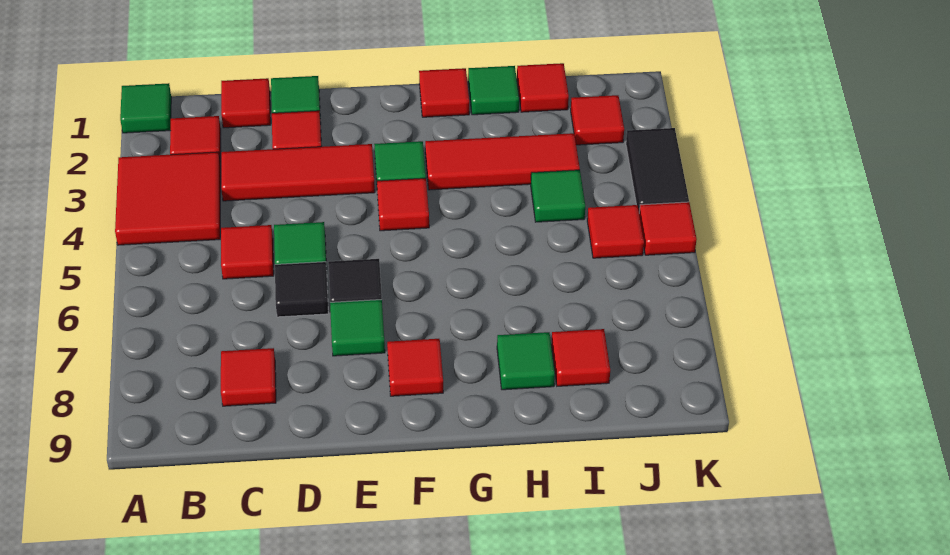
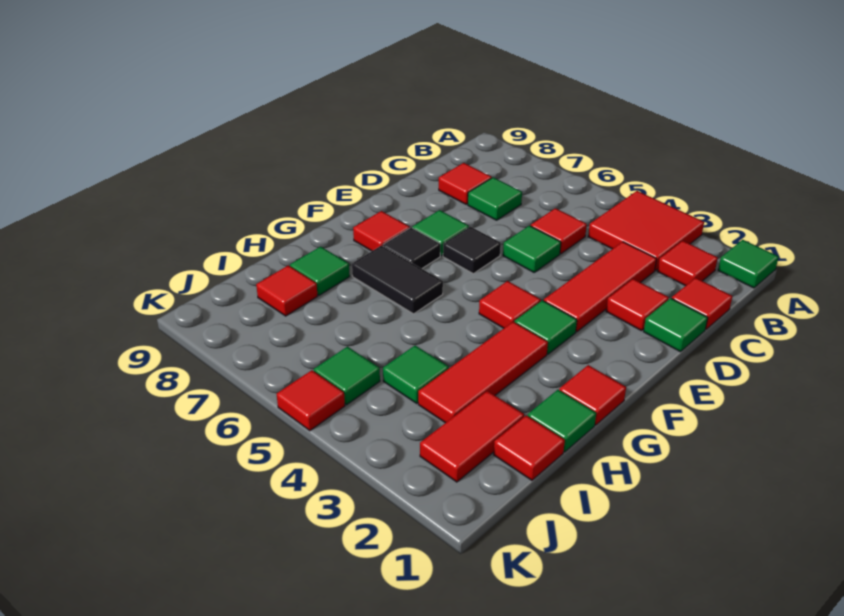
none -> green tile C7 level 1
black tile D6 level 1 -> black tile F7 level 1
red tile J2 level 1 -> red tile I2:J2 level 1
red tile J5 level 1 -> green tile J5 level 1
black tile K3:K4 level 1 -> black tile G6:G7 level 1

